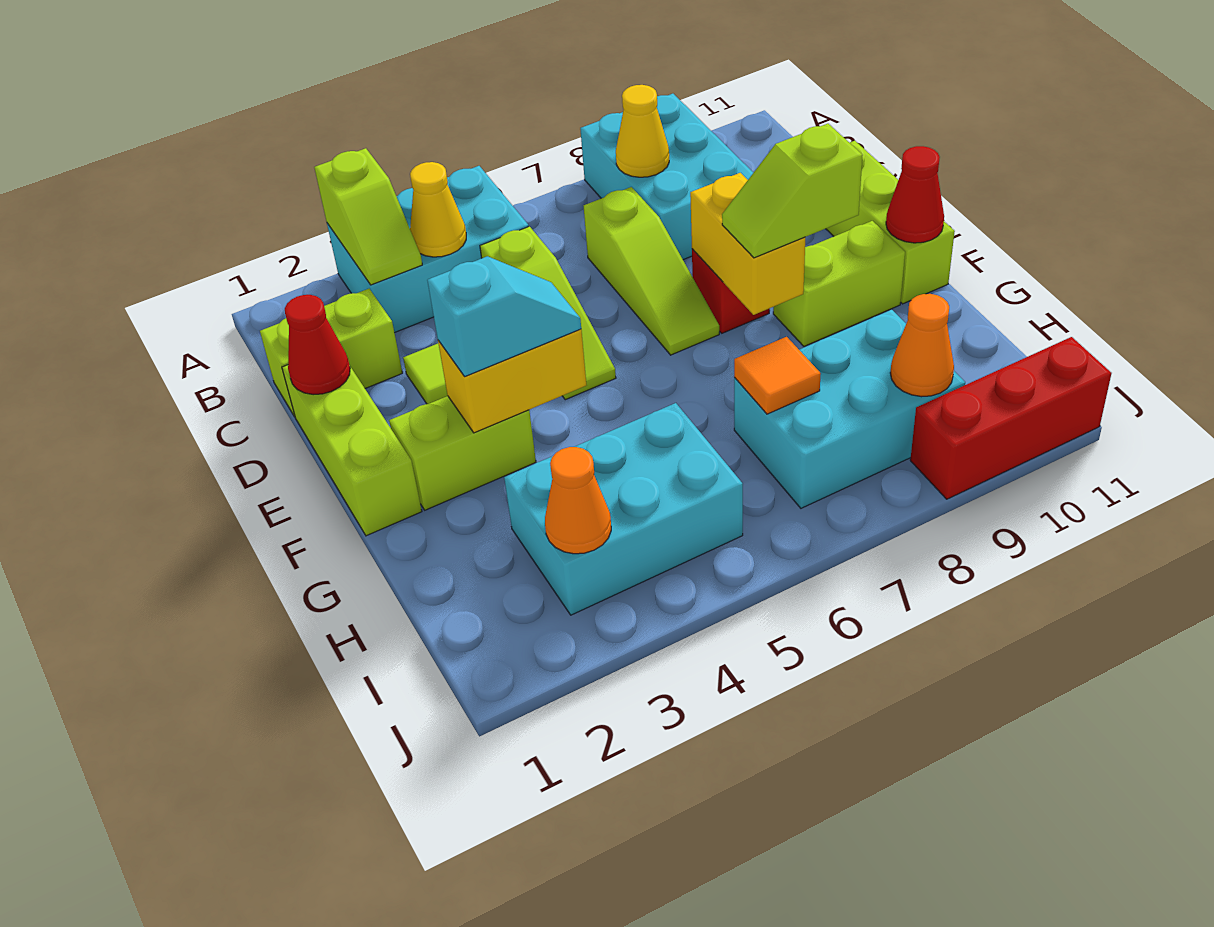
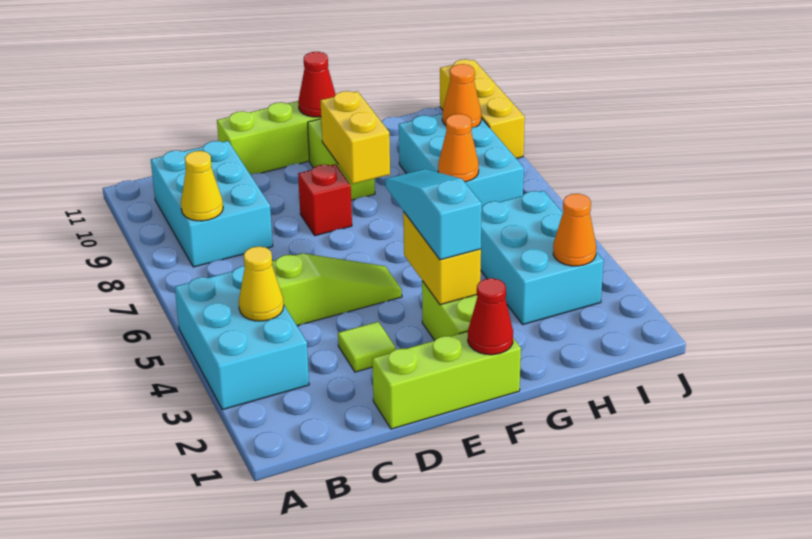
lime slope A3:B3 level 2 top A -> none
cyan brick A8:C9 level 1 -> cyan brick B8:C10 level 1
lime brick C1:C2 level 1 -> none
lime slope C7:E7 level 1 top C -> none
red cone D1 level 2 -> red cone F1 level 2
yellow brick E8:F8 level 2 -> yellow brick F8:F9 level 2
cyan slope F3:F4 level 3 top 3 -> cyan slope F3:F5 level 3 top 3
lime slope F8:F9 level 3 top 9 -> none
orange tile H7 level 2 -> orange cone H7 level 2
red brick J9:J11 level 1 -> yellow brick J9:J11 level 1

